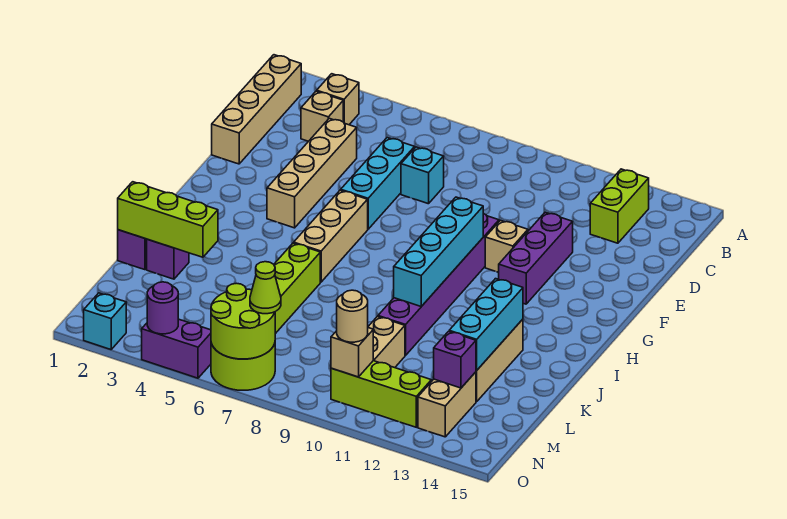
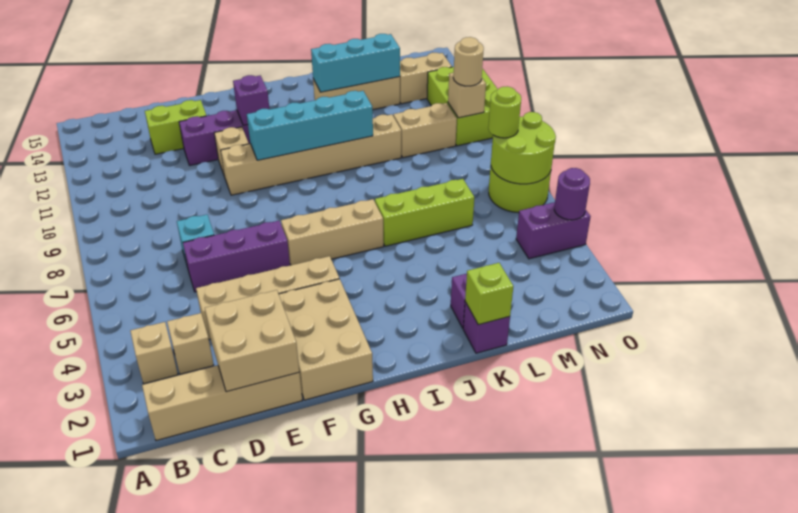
lime brick B13:C13 level 1 -> lime brick D13:E13 level 1
none -> tan brick D1:E2 level 2
cyan brick D6:F6 level 1 -> purple brick D6:F6 level 1
none -> tan brick F1:G3 level 1
purple brick F10:K10 level 1 -> tan brick F10:K10 level 1
lime brick K1:K3 level 2 -> lime brick K1 level 2
purple brick M13 level 2 -> purple brick G12 level 2
lime cone N7 level 3 -> lime round brick N7 level 3
lime brick N10:N12 level 1 -> lime brick N10:O12 level 1
cyan brick O2 level 1 -> none
purple brick O4:O5 level 1 -> purple brick N4:O4 level 1

